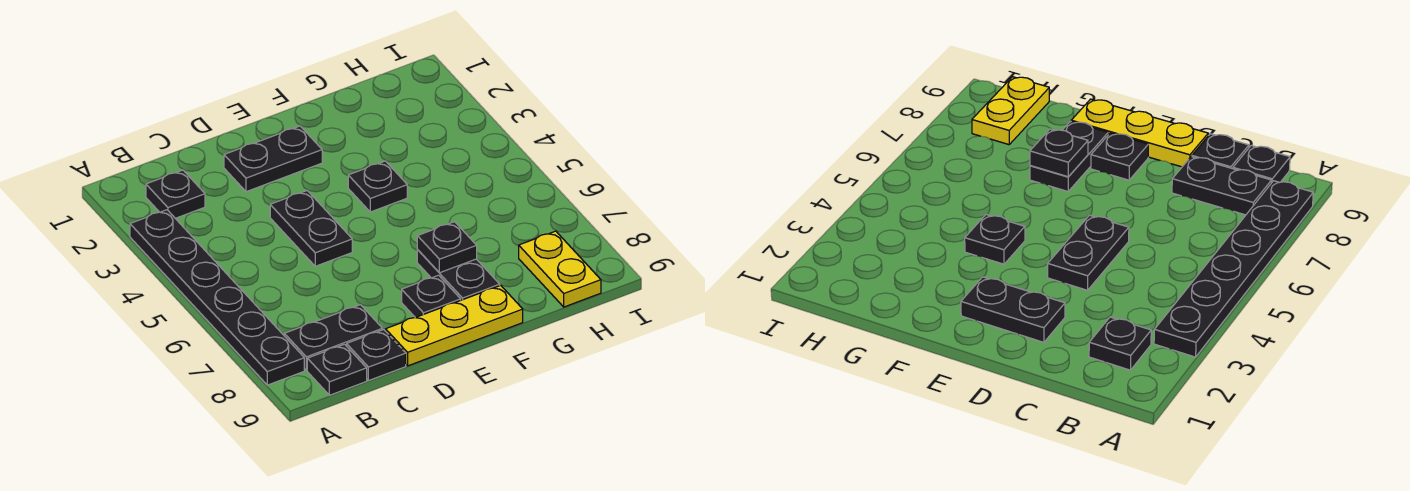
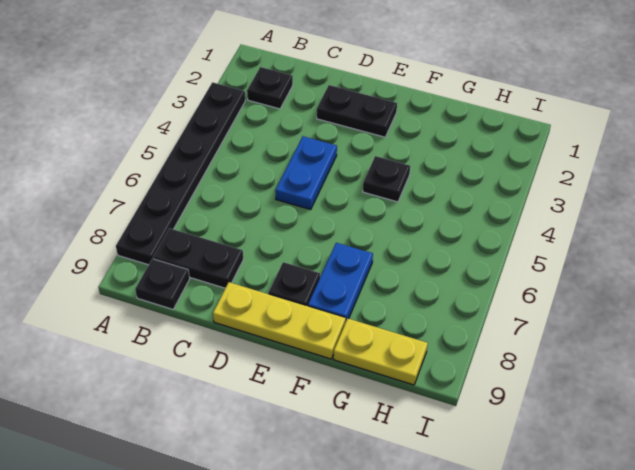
black plate C9 level 1 -> none
black plate D4:D5 level 1 -> blue plate D4:D5 level 1
black plate F7:F8 level 1 -> blue plate F7:F8 level 1
black plate F7 level 2 -> none
yellow plate H8:H9 level 1 -> yellow plate G9:H9 level 1

